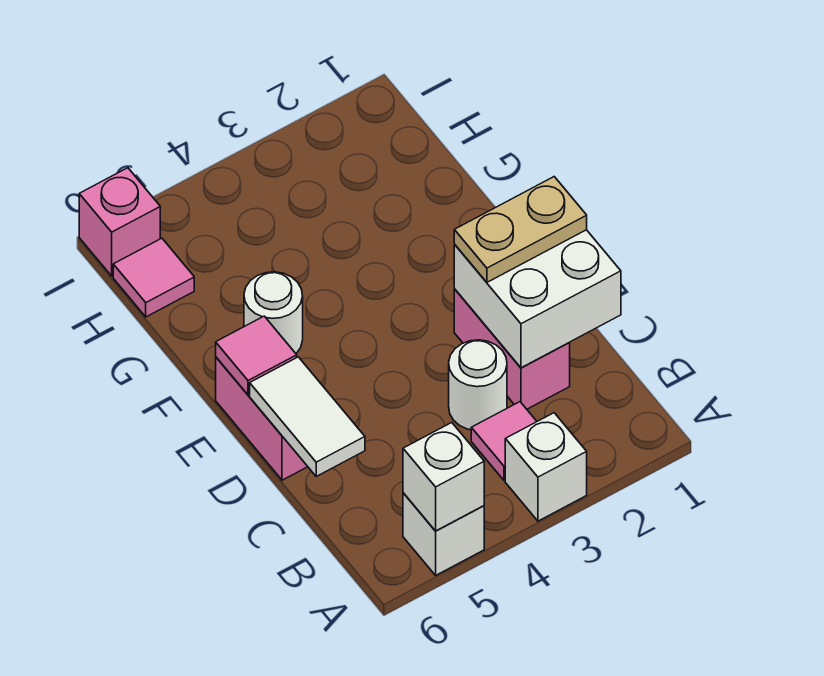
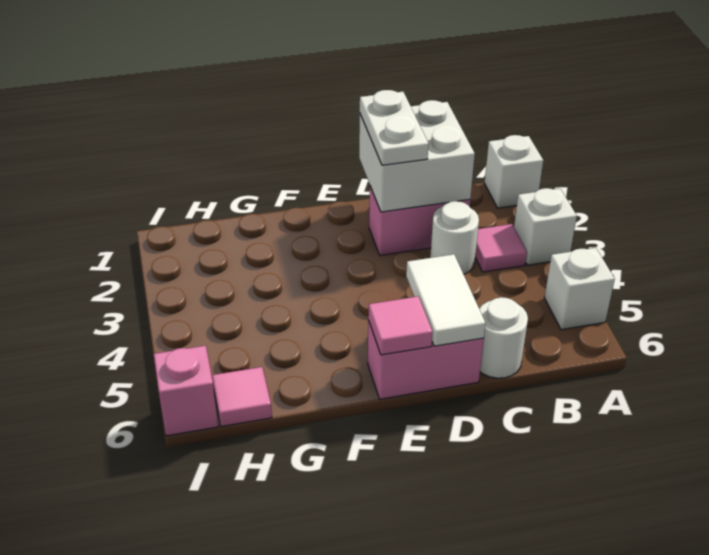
white brick A5 level 2 -> white brick A1 level 1
white tile C6:D6 level 2 -> white tile D5:D6 level 2
tan plate D1:D2 level 3 -> white plate D1:D2 level 3
white round brick F5 level 1 -> white round brick C6 level 1

